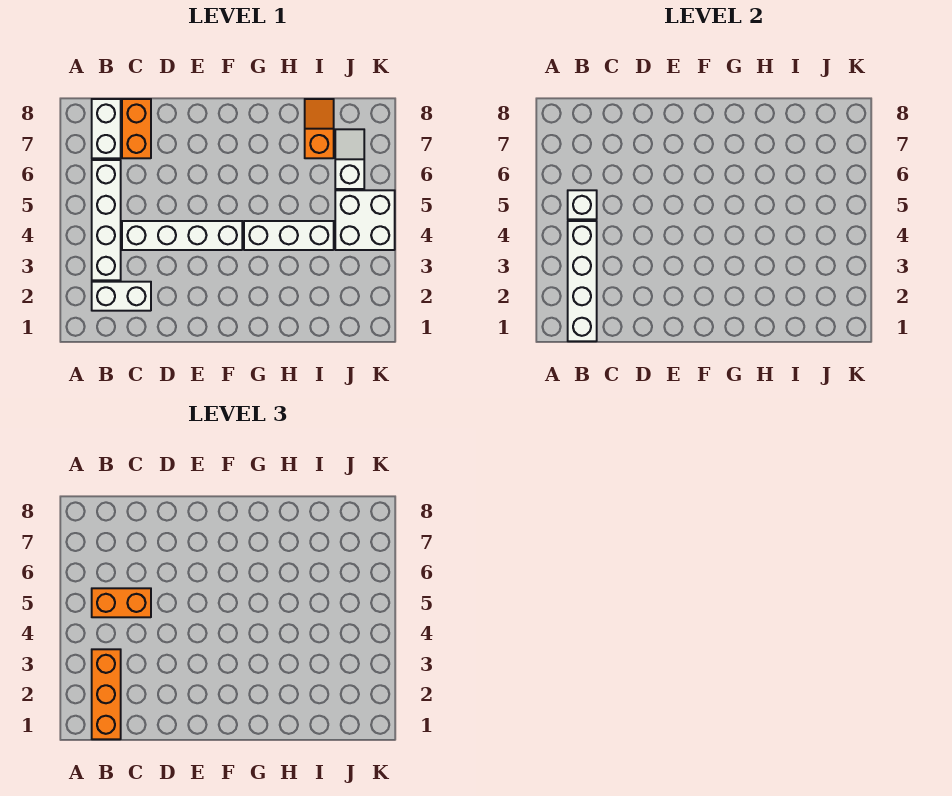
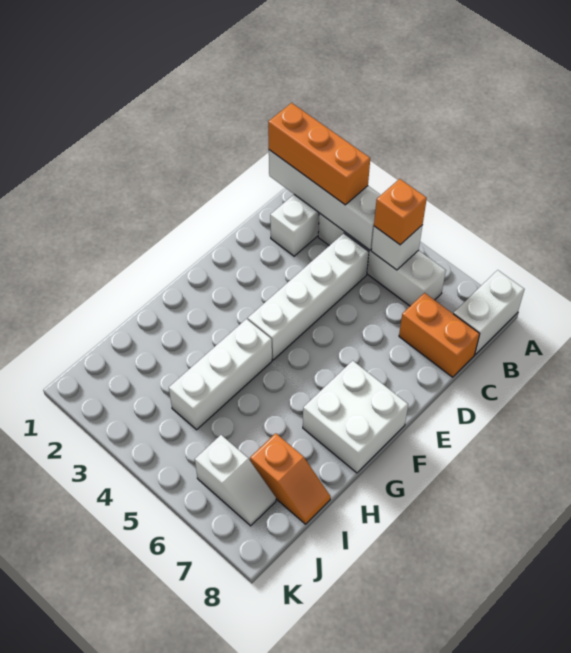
orange brick B5:C5 level 3 -> orange brick B5 level 3
white brick B7:B8 level 1 -> white brick A8:B8 level 1
white brick J4:K5 level 1 -> white brick F7:G8 level 1

